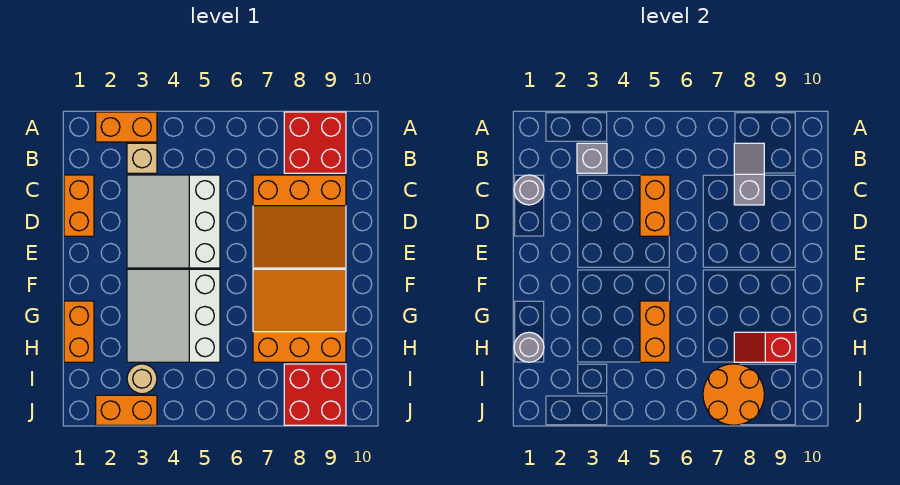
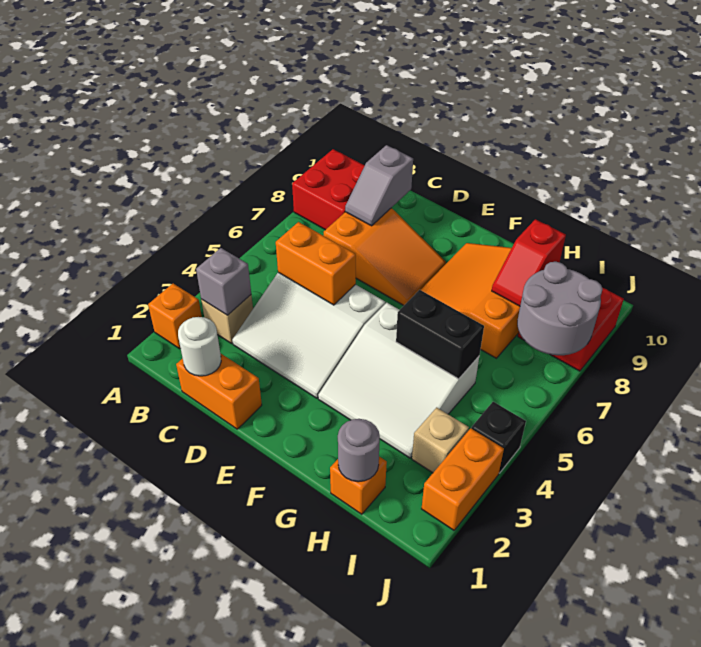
orange brick A2:A3 level 1 -> orange brick A2 level 1
grey slope B8:C8 level 2 top C -> grey slope C8:C9 level 2 top 9
grey round brick C1 level 2 -> white round brick C1 level 2
orange slope C7:E9 level 1 top C -> orange slope C7:E8 level 1 top C
orange brick G1:H1 level 1 -> orange brick H1 level 1
orange brick G5:H5 level 2 -> black brick G5:H5 level 2
tan round brick I3 level 1 -> tan brick I3 level 1
orange round brick I7:J8 level 2 -> grey round brick I7:J8 level 2
none -> black brick J4 level 1

